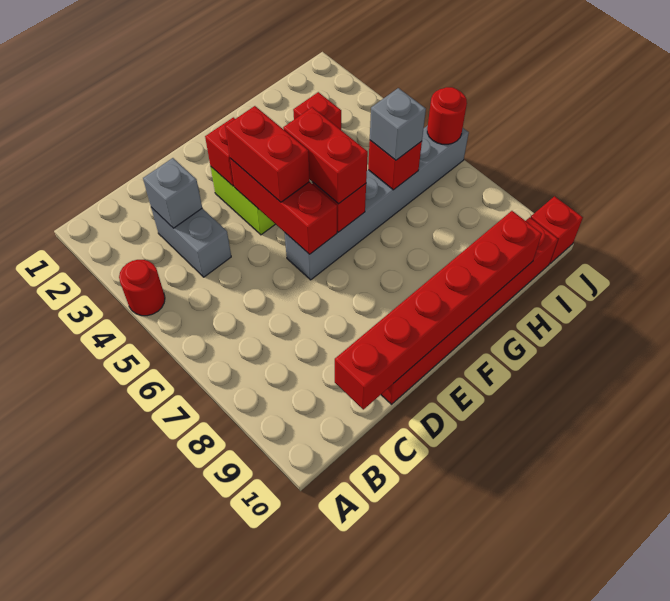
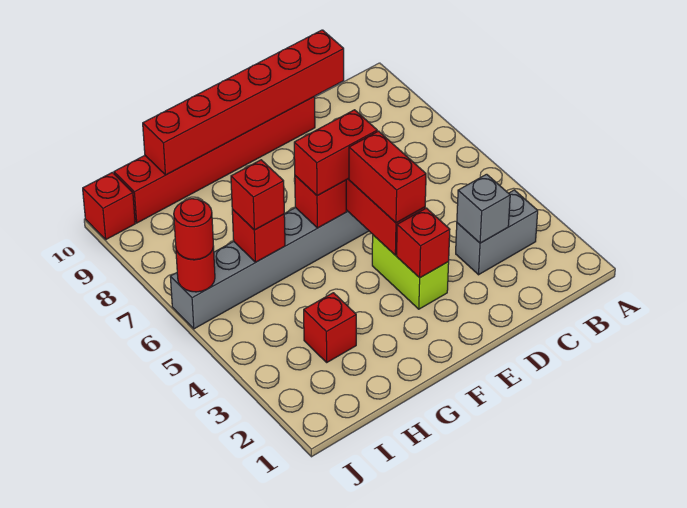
red round brick A4 level 1 -> red round brick J6 level 3
grey brick C3:C4 level 1 -> grey brick B3:C3 level 1
red brick F5:F6 level 3 -> red brick E6:F6 level 3
grey brick H6 level 3 -> red brick H6 level 3

